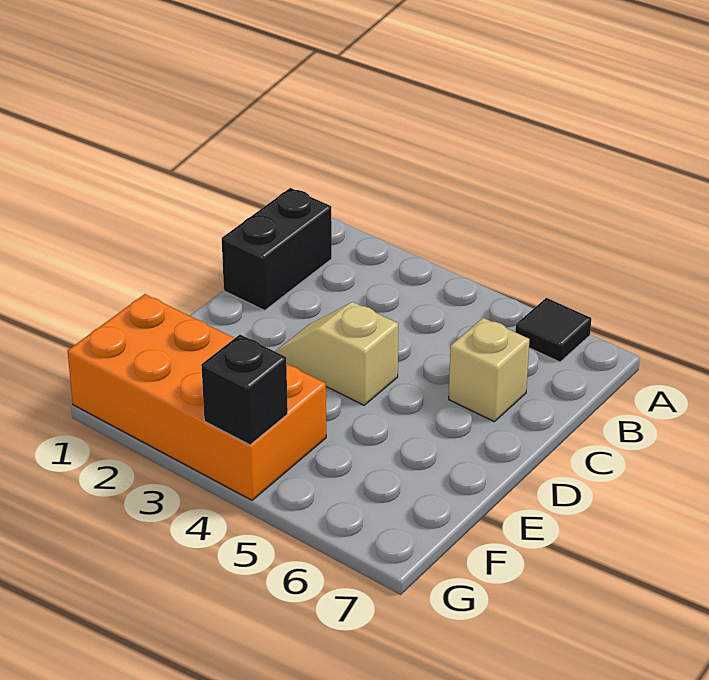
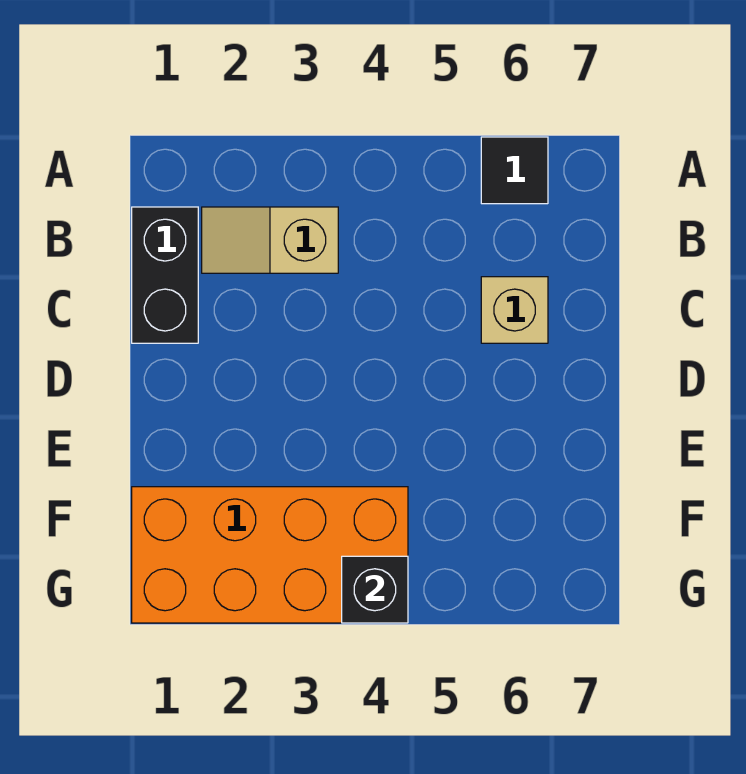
tan slope D3:D4 level 1 top 4 -> tan slope B2:B3 level 1 top 3

